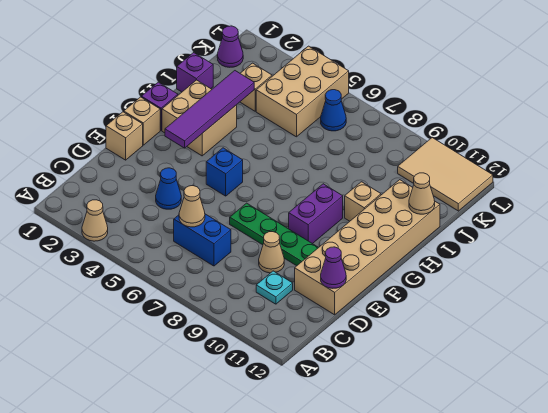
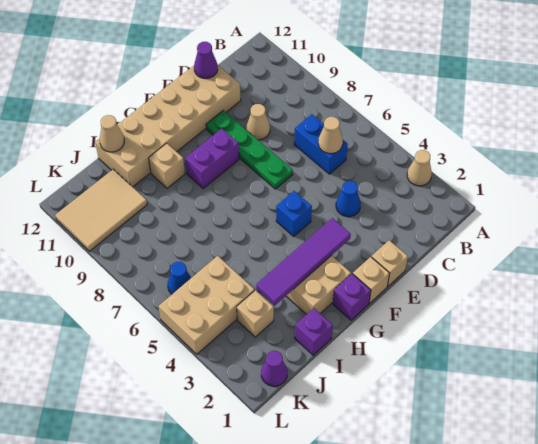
cyan plate C10 level 1 -> none
tan tile K10:L12 level 1 -> tan tile J10:L11 level 1

